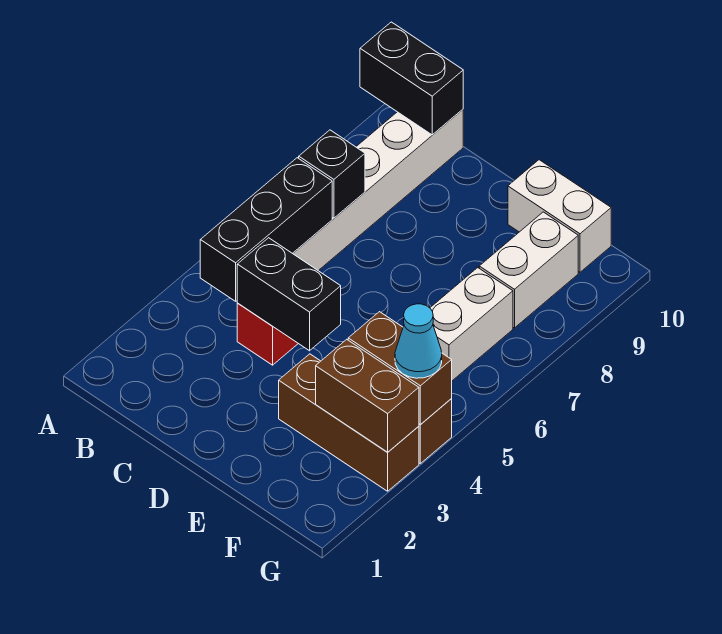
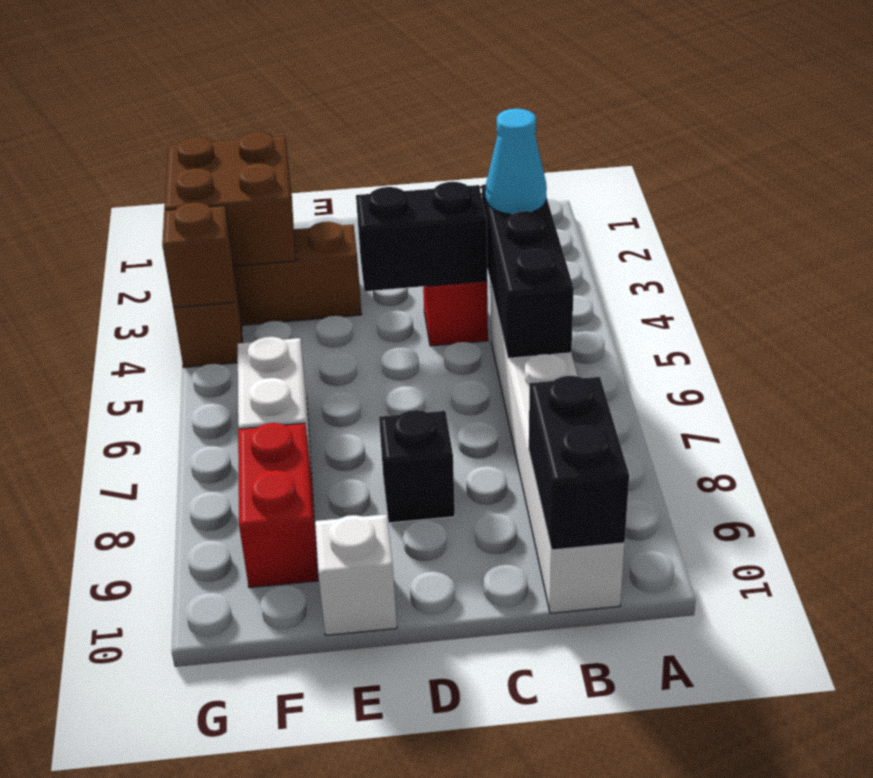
black brick A10:B10 level 2 -> black brick B9:B10 level 2
black brick B7 level 2 -> black brick D8 level 1
white brick E10:F10 level 1 -> white brick E10 level 1
brown brick F3:G3 level 2 -> brown brick F2:G3 level 2
brown brick F4:G4 level 2 -> brown brick G4 level 2
white brick F8:F9 level 1 -> red brick F8:F9 level 1
cyan cone G4 level 3 -> cyan cone B4 level 3

